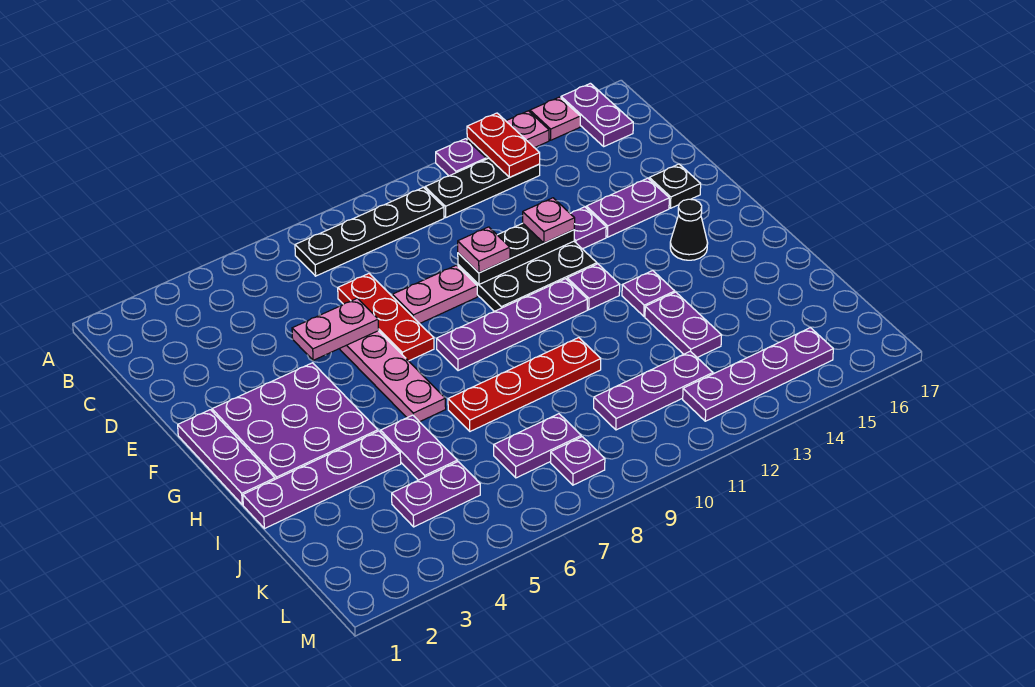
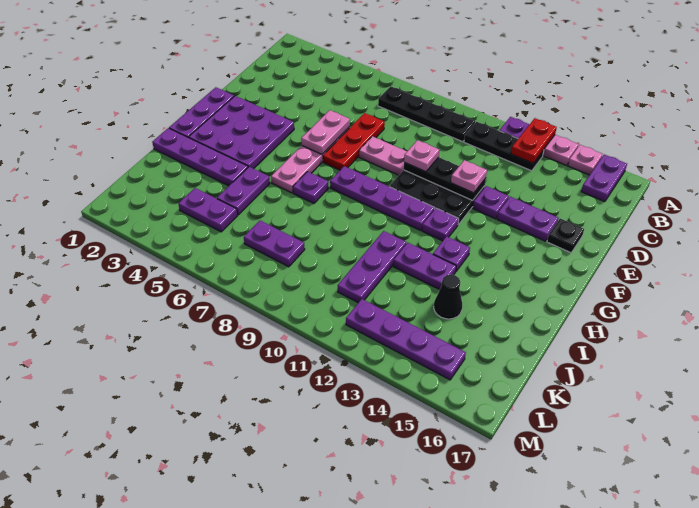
pink plate E5:E6 level 2 -> pink plate E6:F6 level 2
black cone G15 level 1 -> black cone J14 level 1
red plate I7:I10 level 1 -> none
purple plate I13:J13 level 1 -> purple plate I12:I13 level 1
purple plate K10:K12 level 1 -> purple plate I11:K11 level 1
purple plate L8 level 1 -> purple plate H7 level 1

